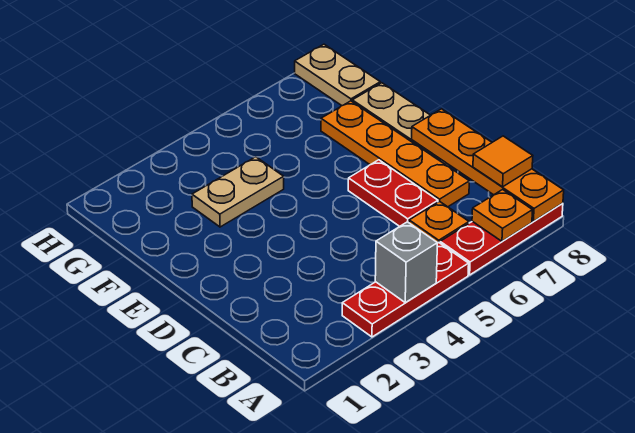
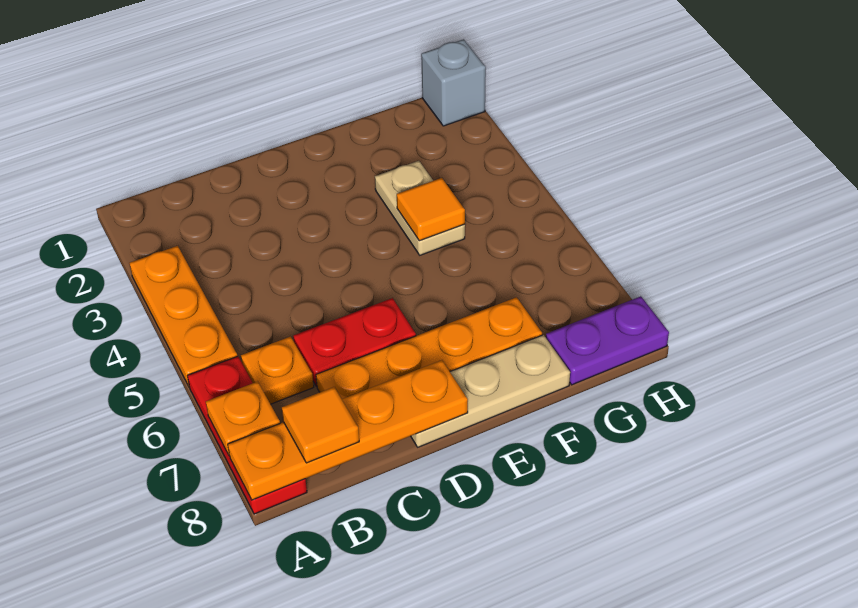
red plate A3:A5 level 1 -> orange plate A3:A5 level 1
grey brick A4 level 2 -> grey brick H1 level 1
none -> orange tile F4 level 2
tan plate G8:H8 level 1 -> purple plate G8:H8 level 1

